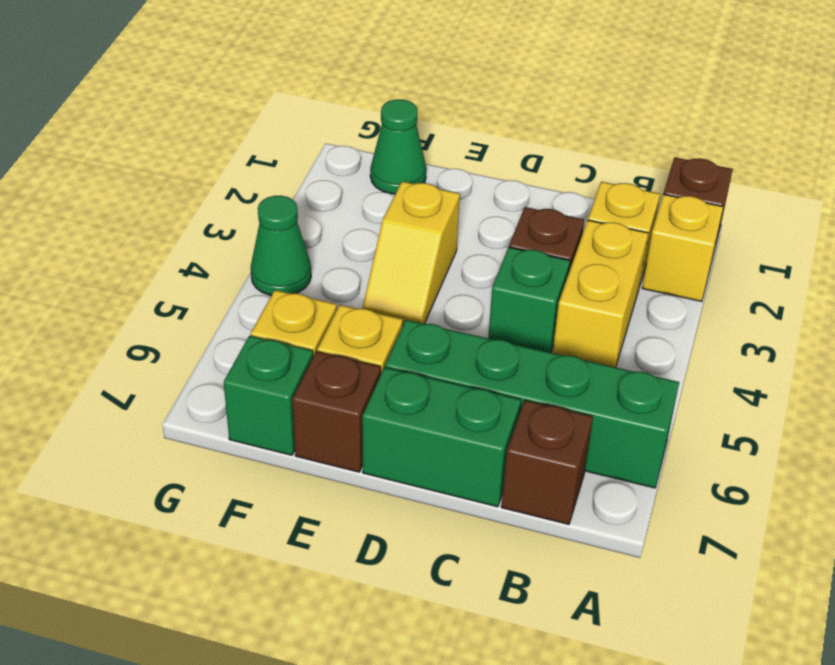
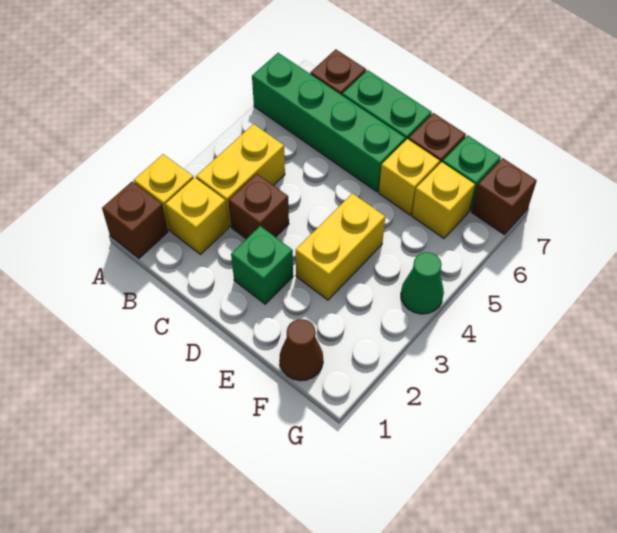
green brick C4 level 1 -> green brick D2 level 1
yellow slope E3:E4 level 1 top 3 -> yellow brick E3:E4 level 1
green cone F1 level 1 -> brown cone F1 level 1
none -> brown brick G7 level 1

